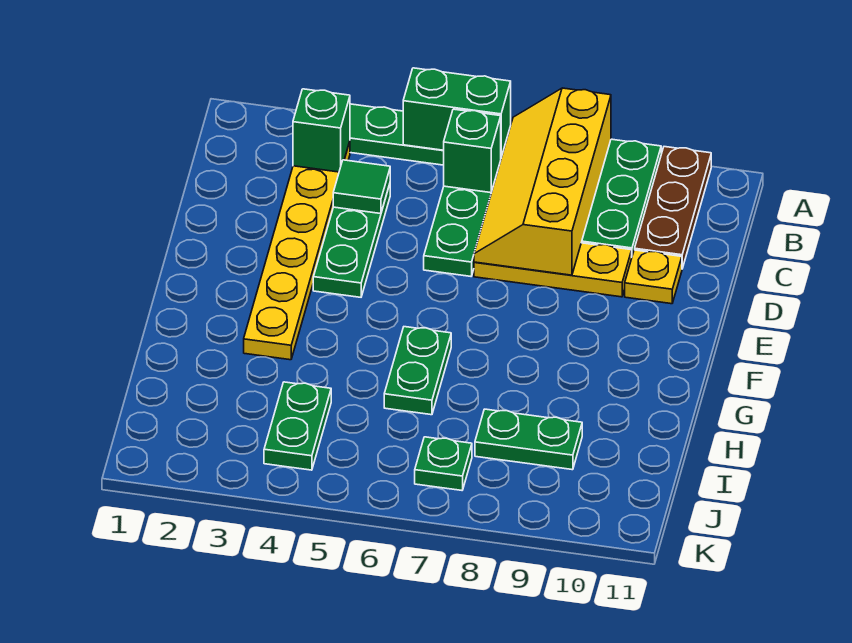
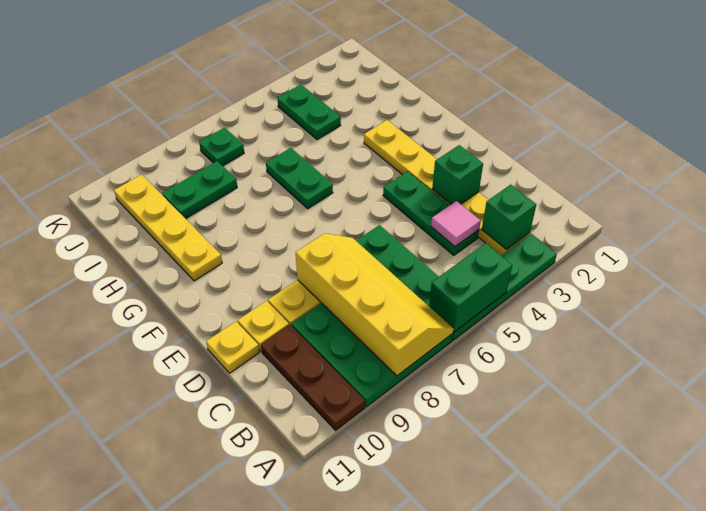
green brick B6 level 2 -> green brick D3 level 2
green tile C4 level 2 -> pink tile C4 level 2
none -> yellow plate D11 level 1
none -> yellow plate G10:J10 level 1

